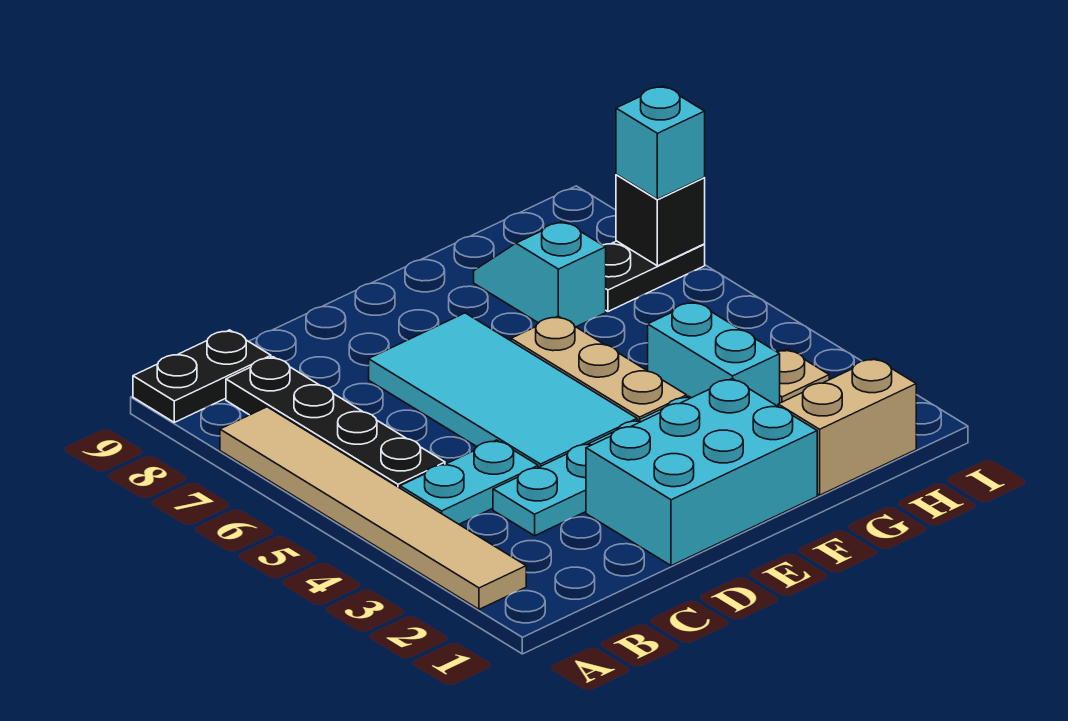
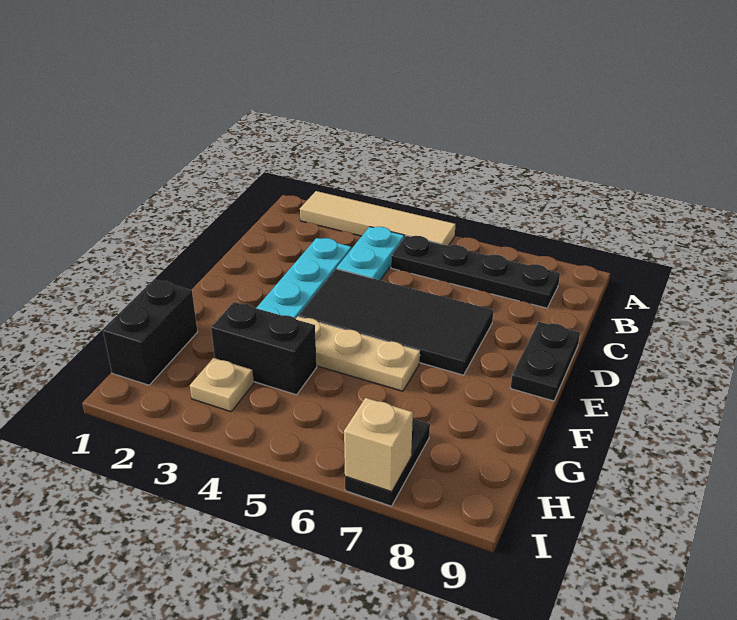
tan tile A2:A7 level 1 -> tan tile A2:A5 level 1
black plate A9:B9 level 1 -> black plate D9:E9 level 1
cyan brick D1:F2 level 1 -> none
cyan tile D4:E7 level 1 -> black tile D4:E7 level 1
tan brick G1:H1 level 1 -> black brick G1:H1 level 1
cyan brick G3:G4 level 1 -> black brick G3:G4 level 1
cyan slope G7:G8 level 1 top 7 -> none
black brick I7 level 2 -> tan brick I7 level 2
cyan brick I7 level 3 -> none

